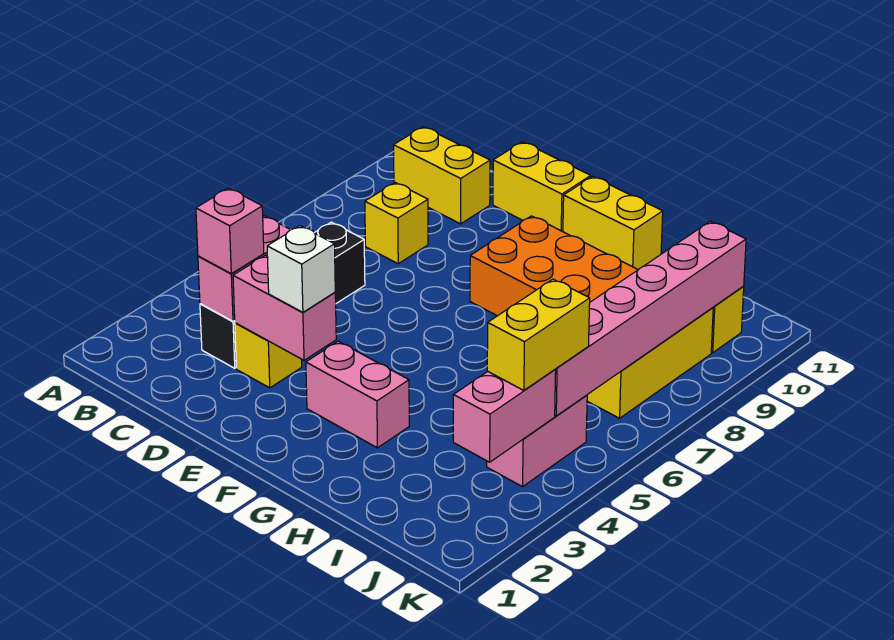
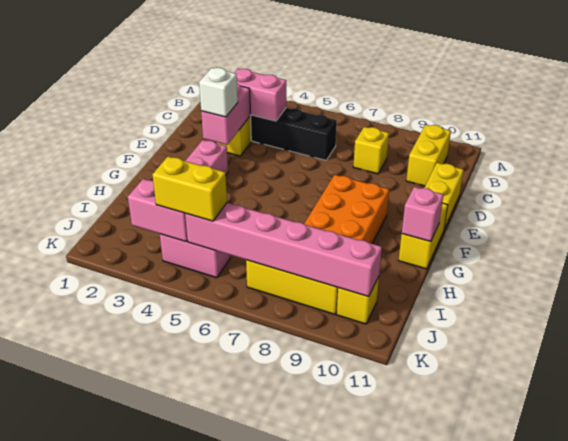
pink brick C3 level 3 -> pink brick G11 level 2

